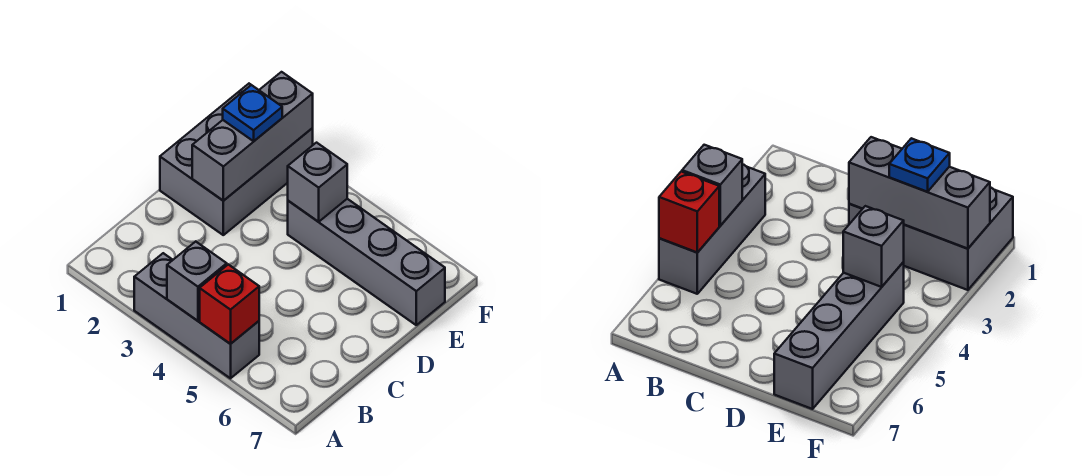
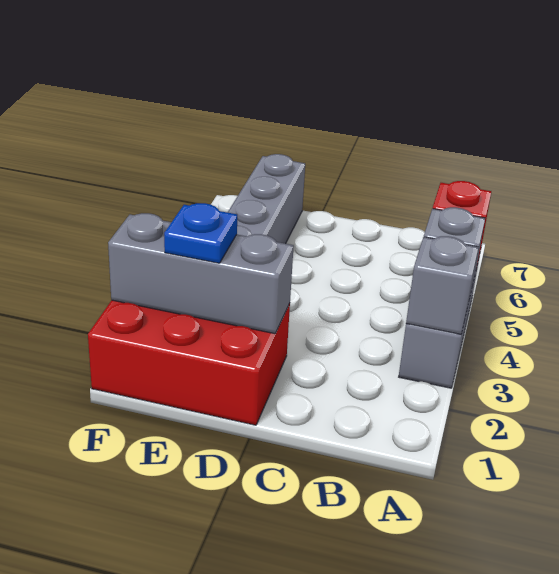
grey brick D1:F2 level 1 -> red brick D1:F2 level 1
grey brick E4 level 2 -> grey brick A3 level 2

